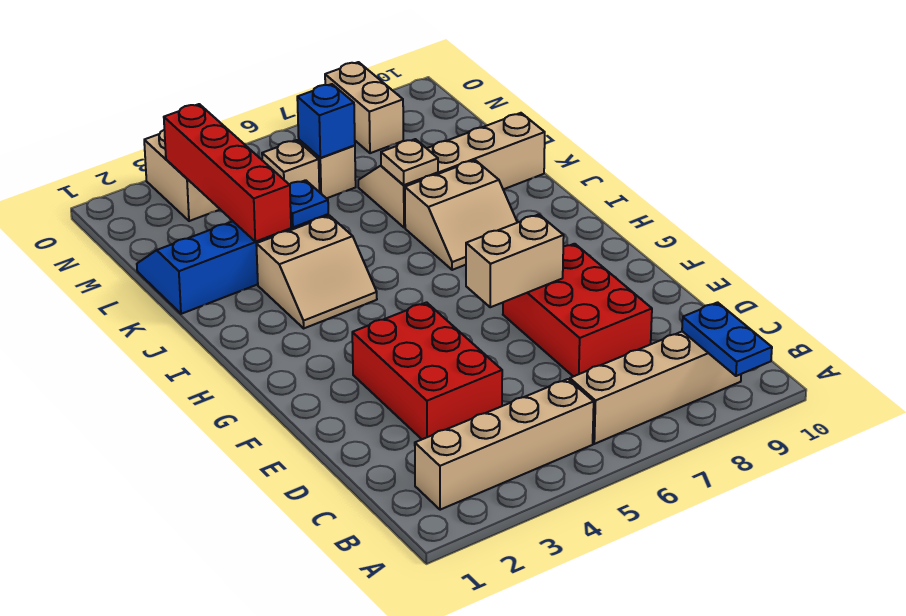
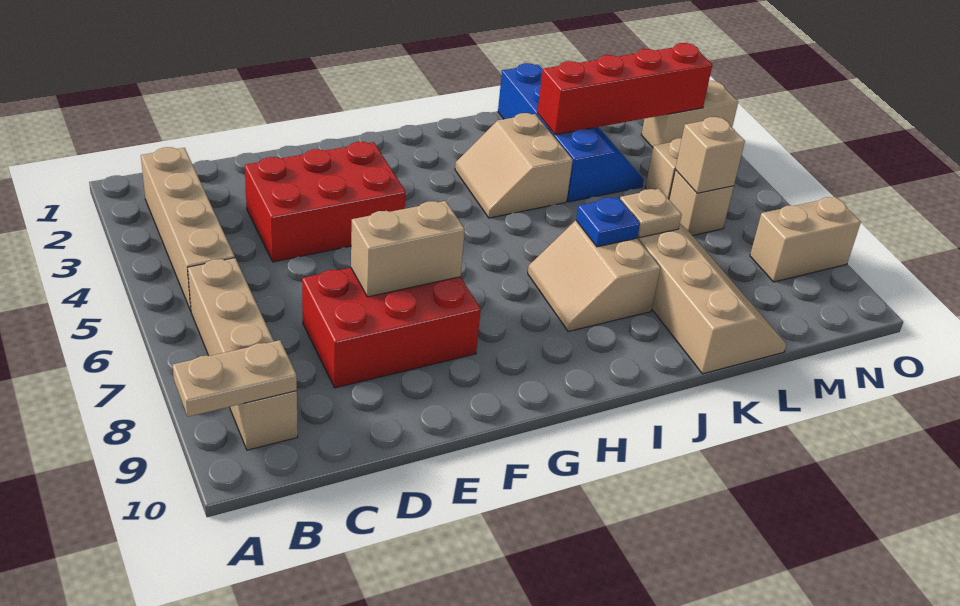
blue plate A9:B9 level 2 -> tan plate A9:B9 level 2
tan brick F6:F7 level 2 -> tan brick E7:F7 level 2
blue plate K4 level 2 -> blue plate J7 level 2
blue brick M6 level 2 -> tan brick M6 level 2

